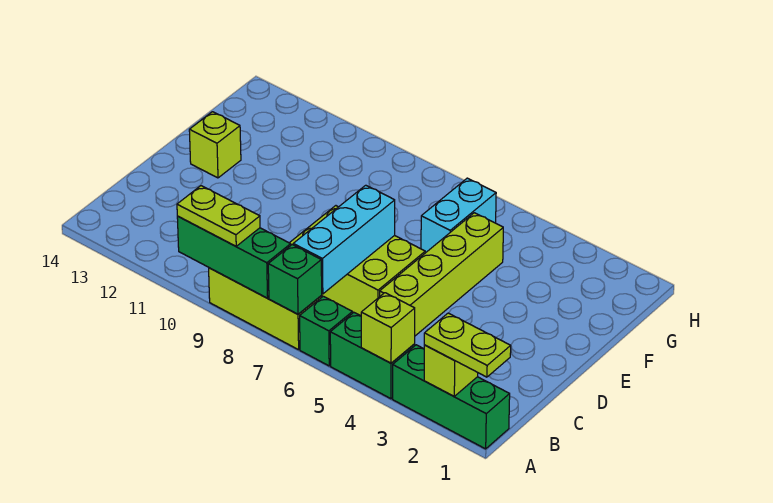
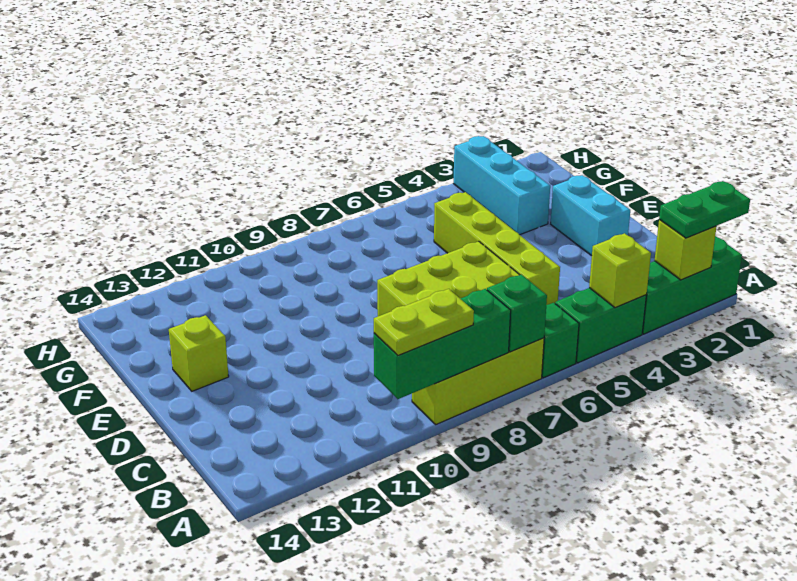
lime plate A1:A2 level 3 -> green plate A1:A2 level 3
cyan brick B7:D7 level 2 -> cyan brick F3:H3 level 1
cyan brick F6:G6 level 1 -> cyan brick D2:E2 level 1

